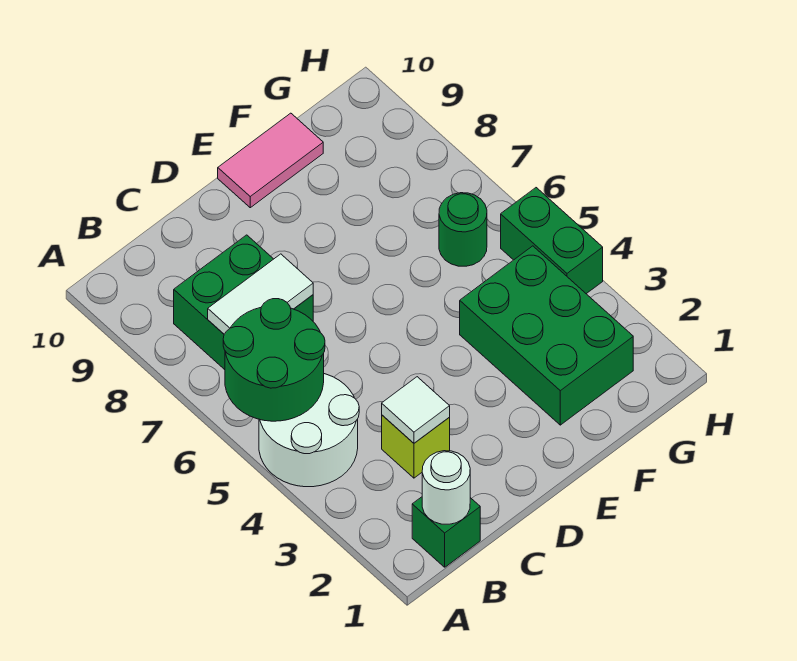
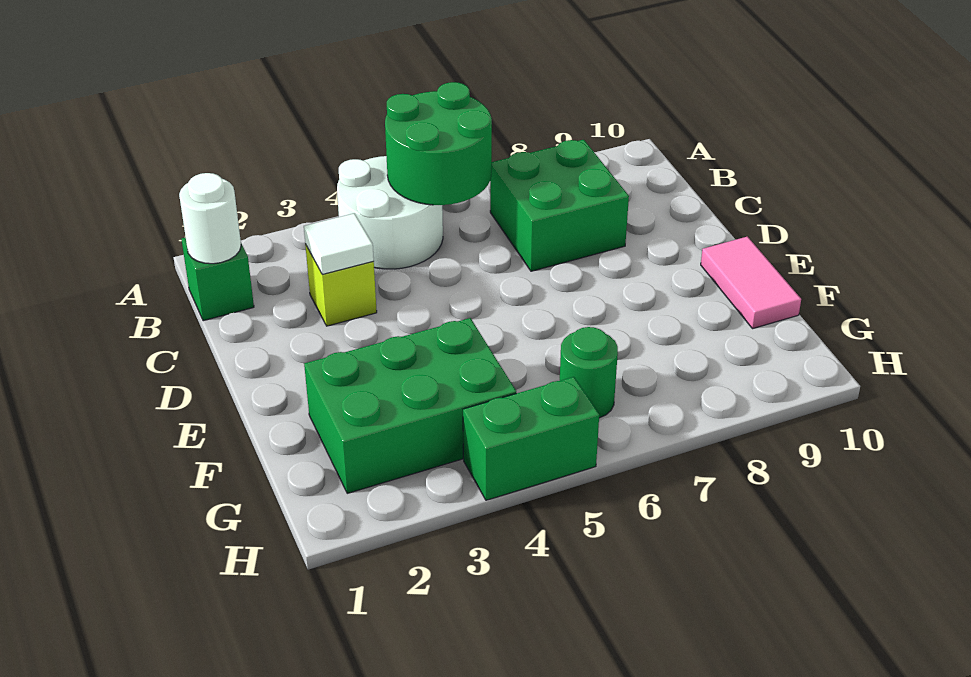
white tile B7:C7 level 2 -> none

